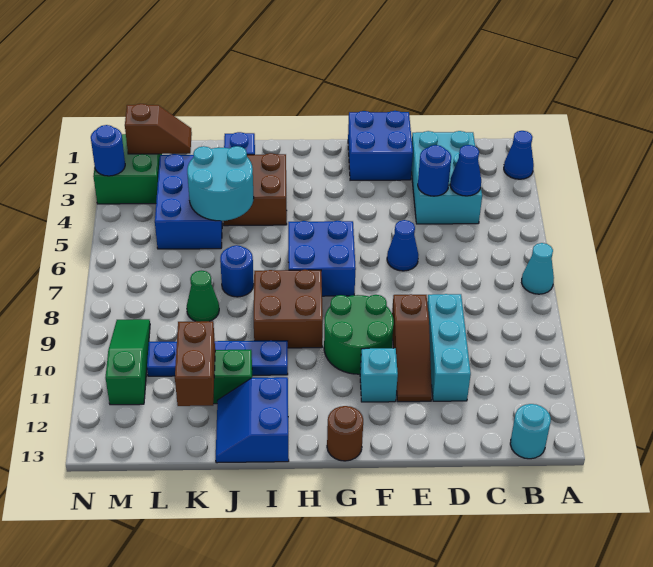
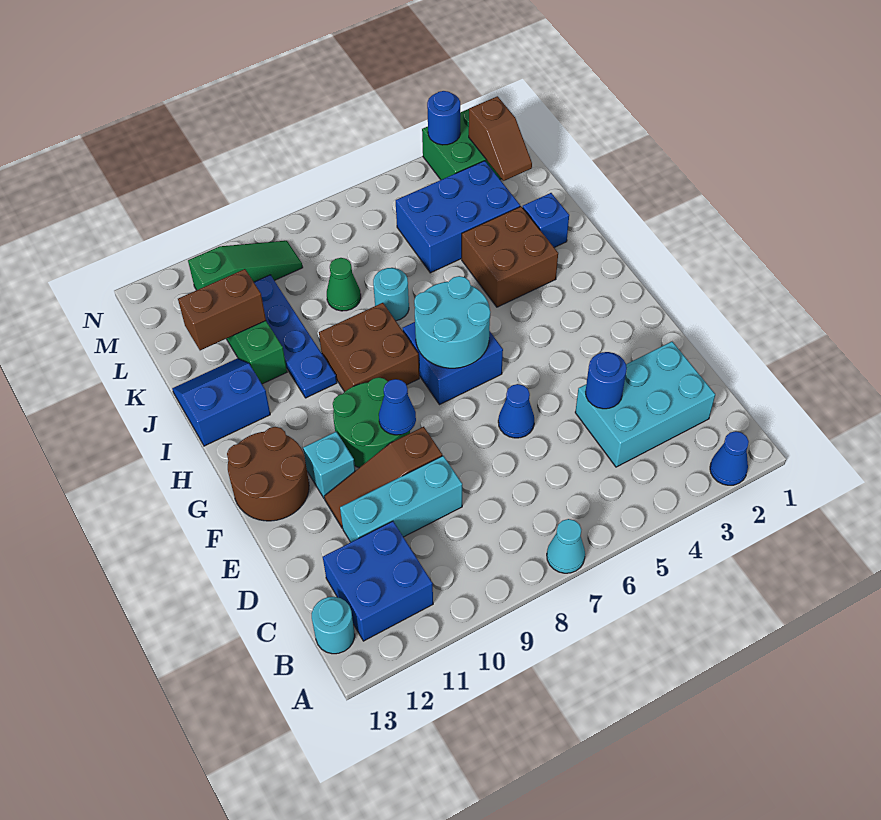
blue cone C4 level 2 -> blue cone F9 level 2
blue brick E1:F2 level 1 -> blue brick B11:C12 level 1
brown round brick G13 level 1 -> brown round brick F12:G13 level 1
cyan round brick J4:K5 level 2 -> cyan round brick G6:H7 level 2
blue round brick J7 level 1 -> cyan round brick J7 level 1

